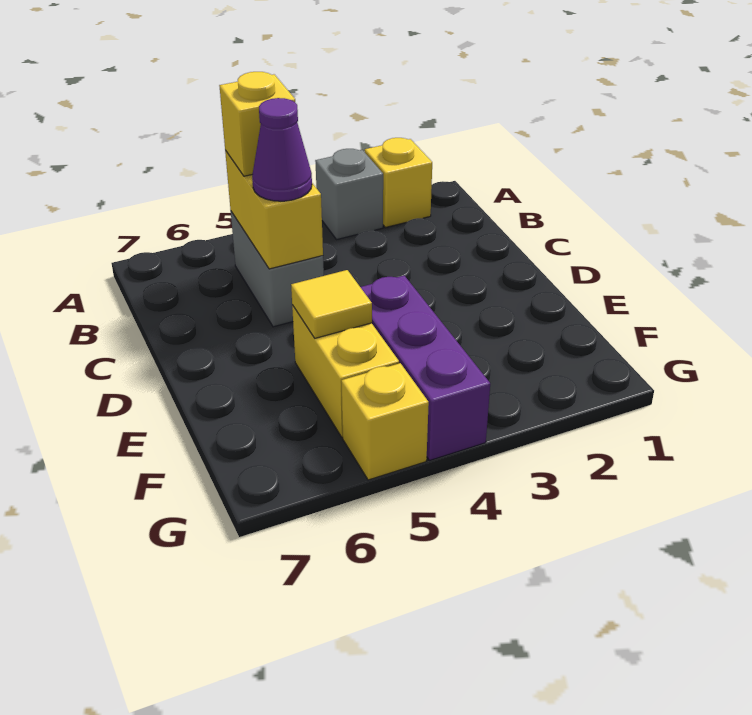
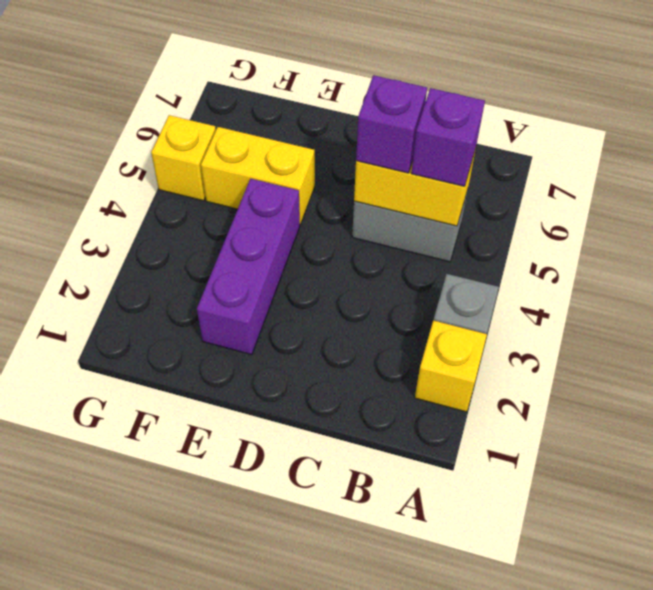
yellow brick B5 level 3 -> purple brick B5 level 3
purple cone C5 level 3 -> purple brick C5 level 3
purple brick E4:G4 level 1 -> purple brick E2:E4 level 1
yellow tile E5 level 2 -> none

